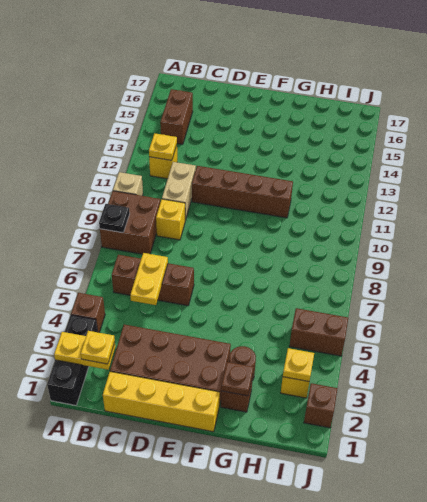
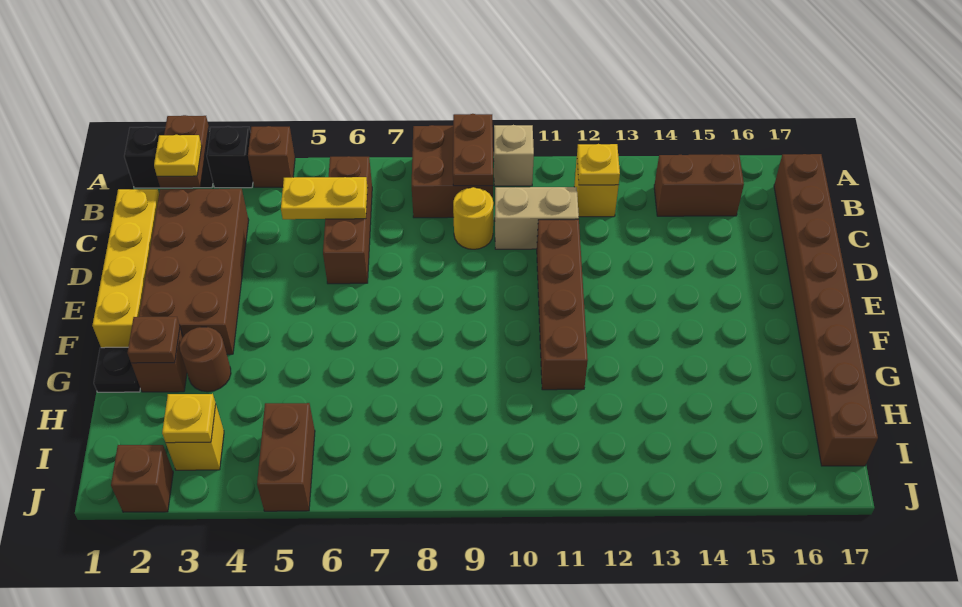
yellow plate A2:B2 level 2 -> brown plate A2:B2 level 2
black plate A8 level 2 -> black plate G1 level 1
none -> brown plate A9:B9 level 2
none -> brown brick B17:I17 level 1
yellow brick C9 level 1 -> yellow round brick C9 level 1

